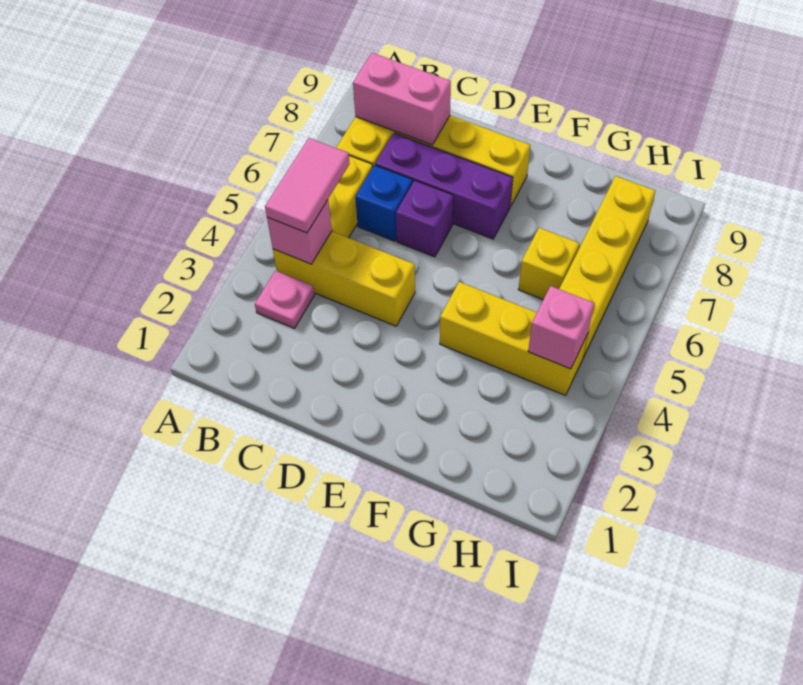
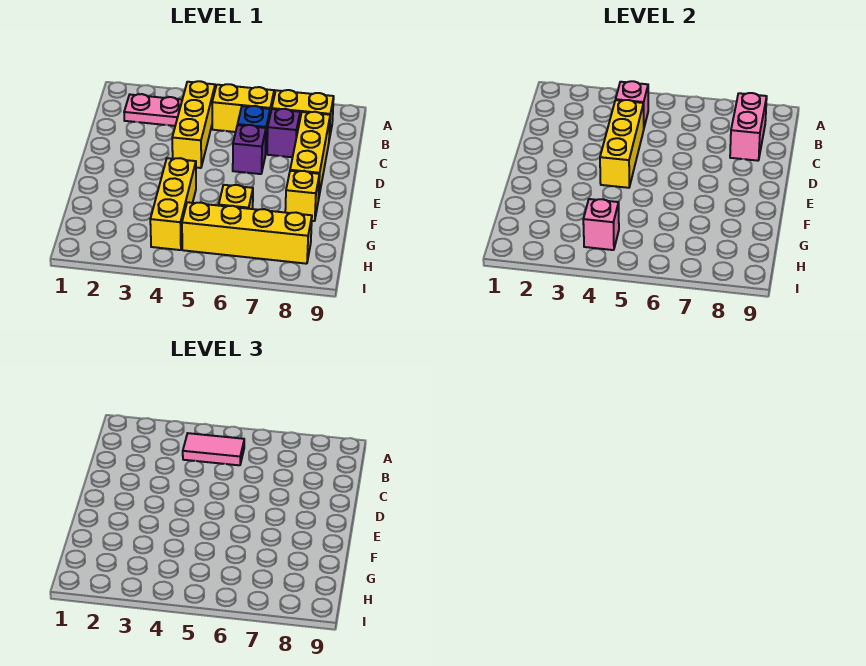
pink plate B3 level 1 -> pink plate B2:B3 level 1
none -> yellow brick C4:E4 level 2
purple brick C7:E7 level 1 -> purple brick C7 level 1
none -> yellow brick F8 level 1

